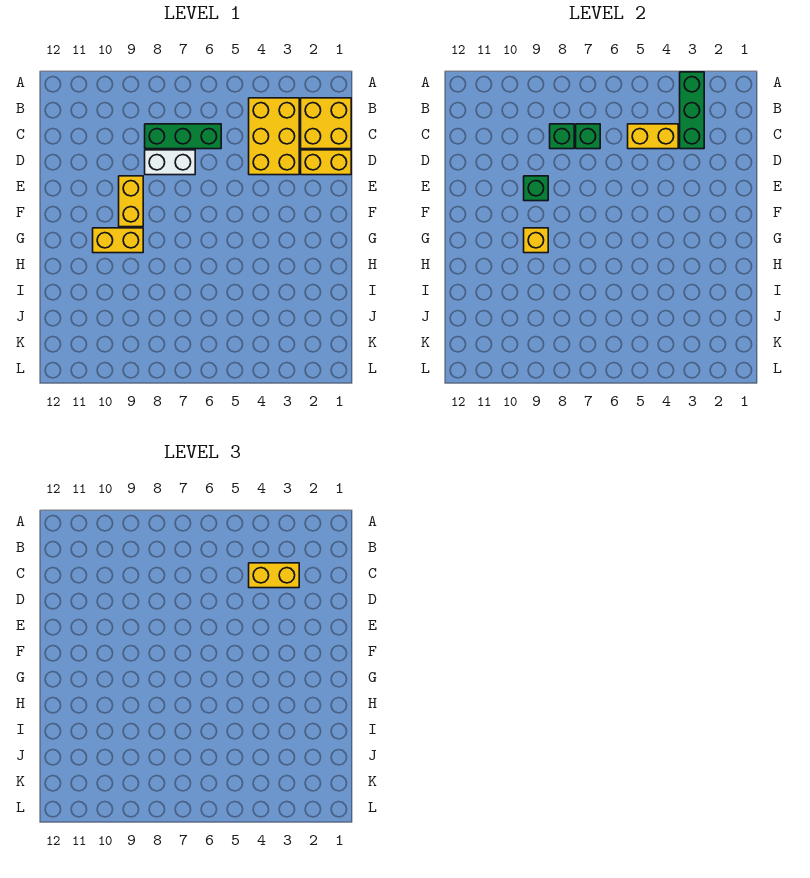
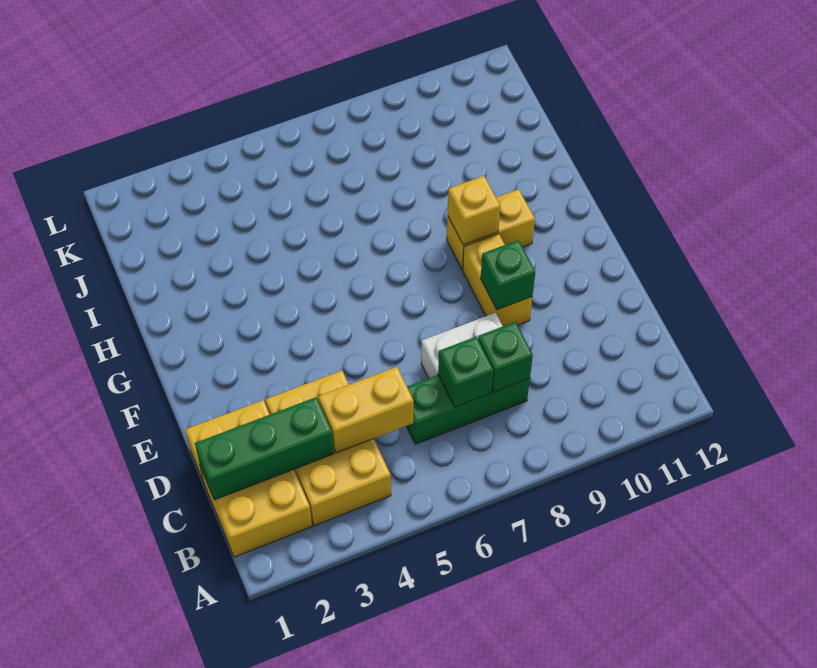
green brick A3:C3 level 2 -> green brick C1:C3 level 2
yellow brick C3:C4 level 3 -> none

